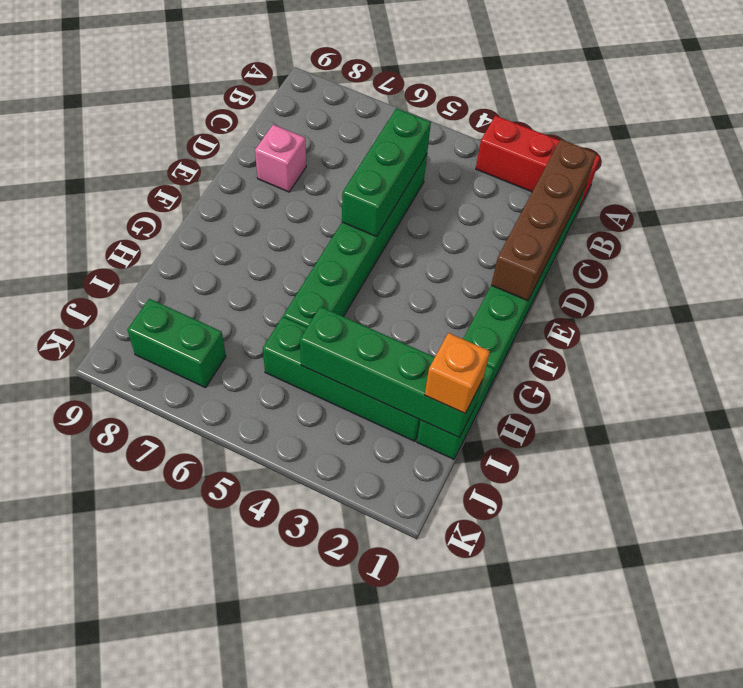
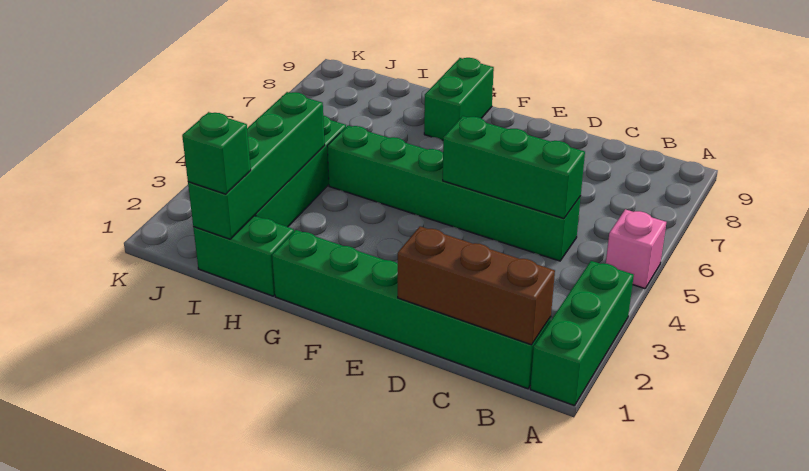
red brick A1:A3 level 1 -> green brick A1:A3 level 1
brown brick B1:E1 level 2 -> brown brick B1:D1 level 2
pink brick D8 level 1 -> pink brick A5 level 1
orange brick I1 level 3 -> green brick I1 level 3
green brick J7:J8 level 1 -> green brick G8:G9 level 1

